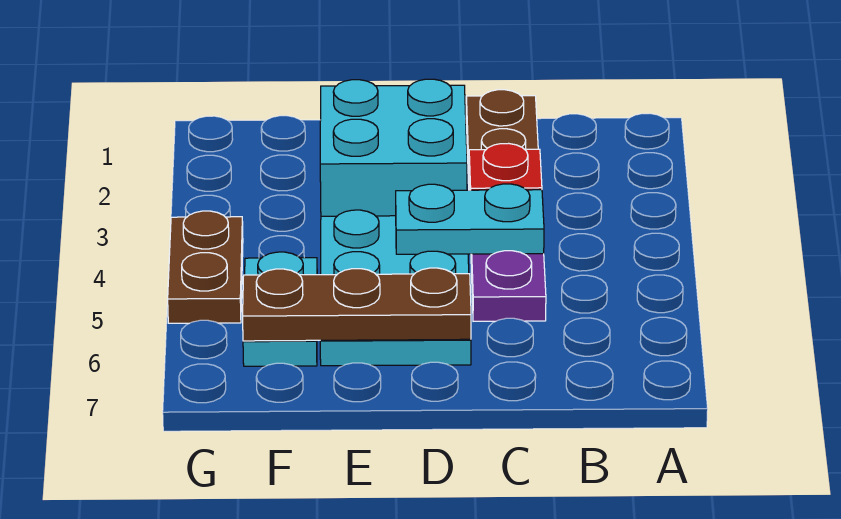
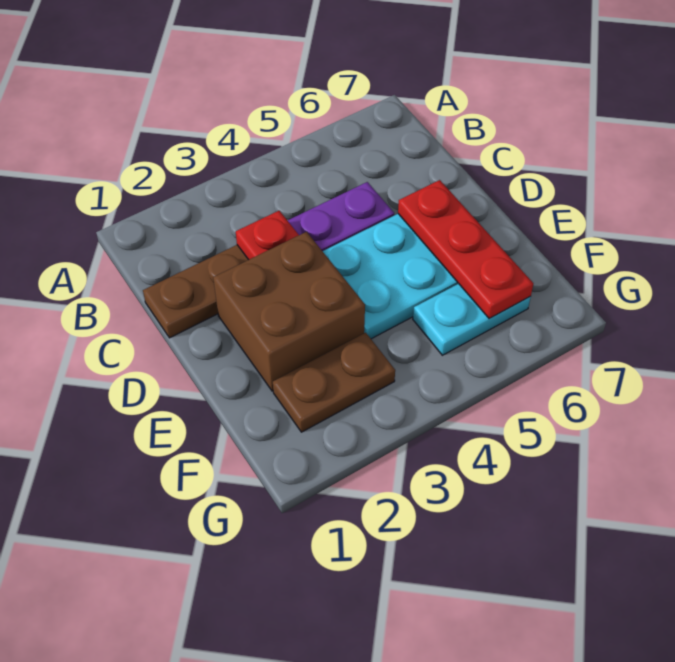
cyan plate C4:D4 level 2 -> none
cyan brick D2:E3 level 1 -> brown brick D2:E3 level 1
brown plate D6:F6 level 2 -> red plate D6:F6 level 2
brown plate G4:G5 level 1 -> brown plate F2:F3 level 1

